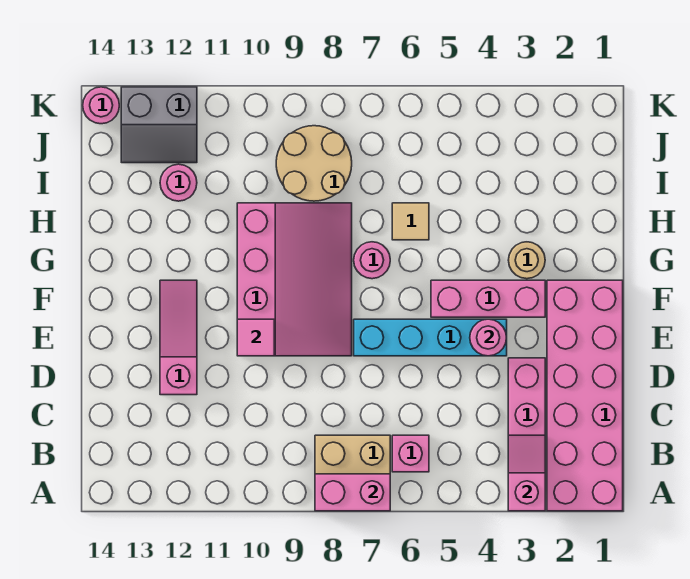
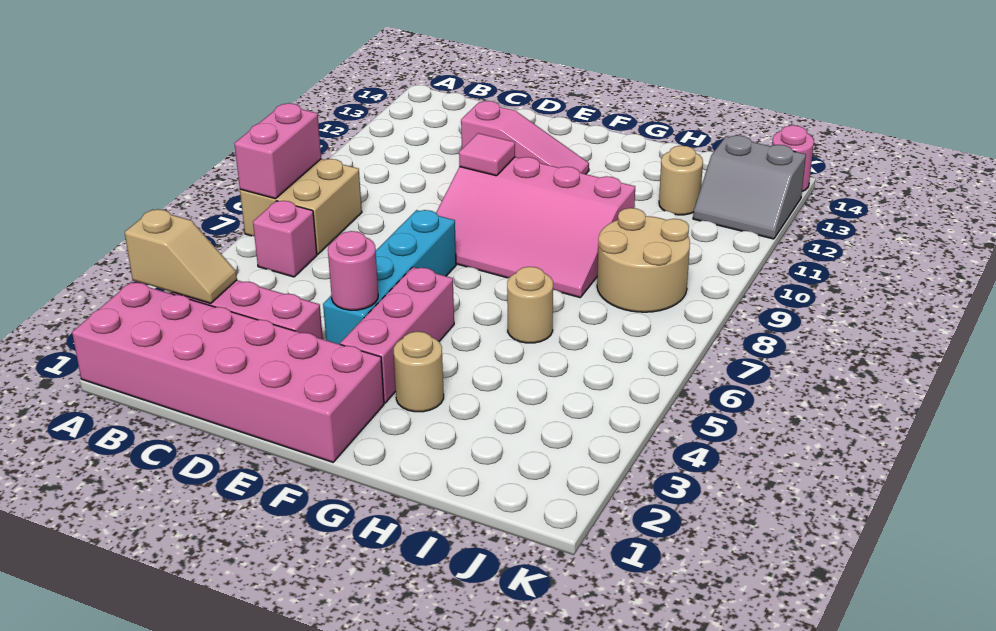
pink slope A3:B3 level 2 top A -> tan slope A3:B3 level 2 top A
pink round brick G7 level 1 -> none
tan tile H6 level 1 -> tan round brick H6 level 1
pink round brick I12 level 1 -> tan round brick I12 level 1
grey slope J12:K13 level 1 top K -> grey slope J12:K13 level 1 top 13

